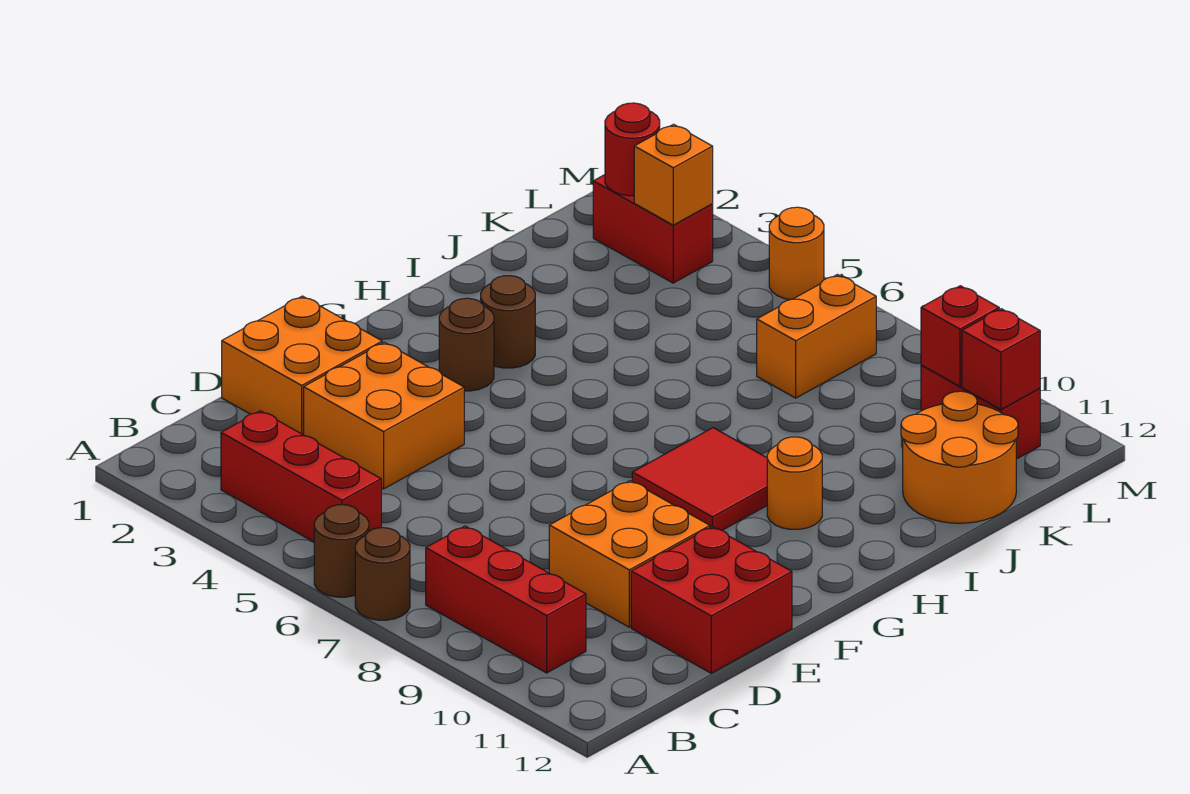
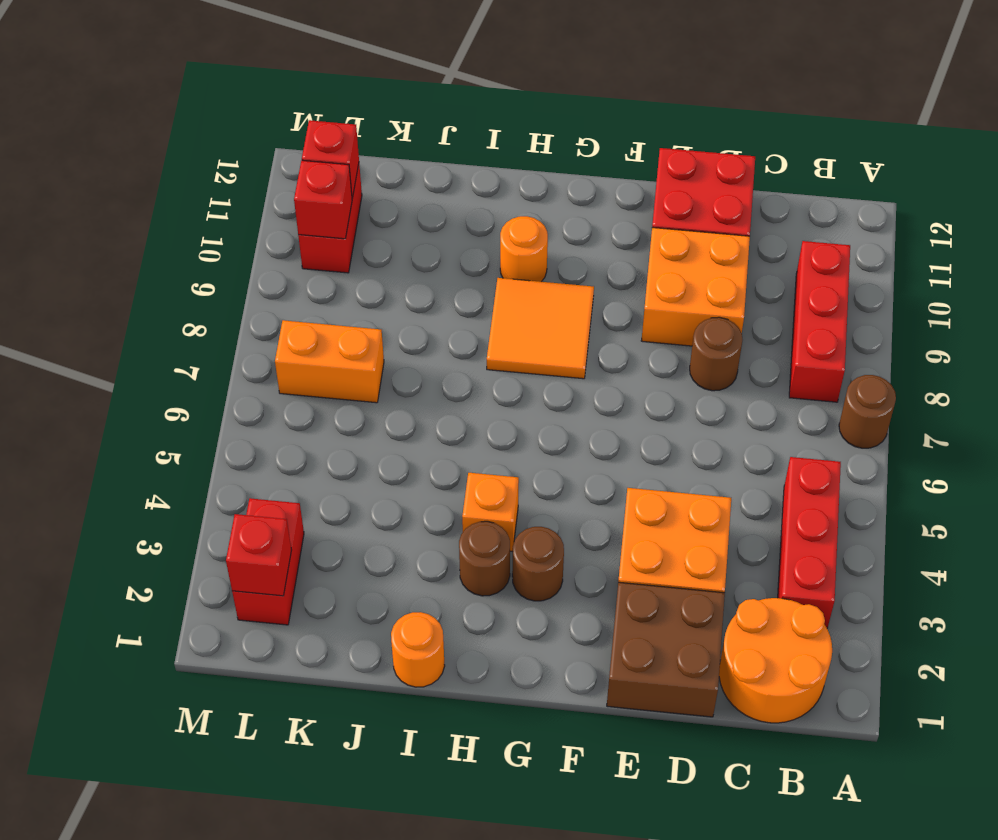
brown round brick A6 level 1 -> brown round brick D8 level 1
orange brick D1:E2 level 1 -> brown brick D1:E2 level 1
red tile G8:H9 level 1 -> orange tile G8:H9 level 1
orange round brick J11:K12 level 1 -> orange round brick B1:C2 level 1
red round brick L2 level 2 -> red brick L2 level 2
orange brick L3 level 2 -> orange brick H4 level 1
orange round brick M5 level 1 -> orange round brick I1 level 1

